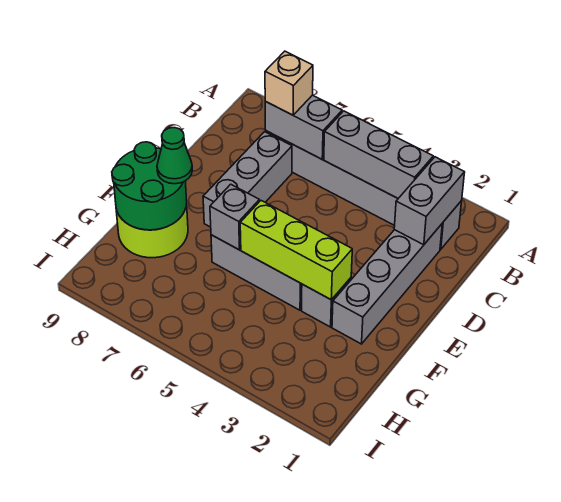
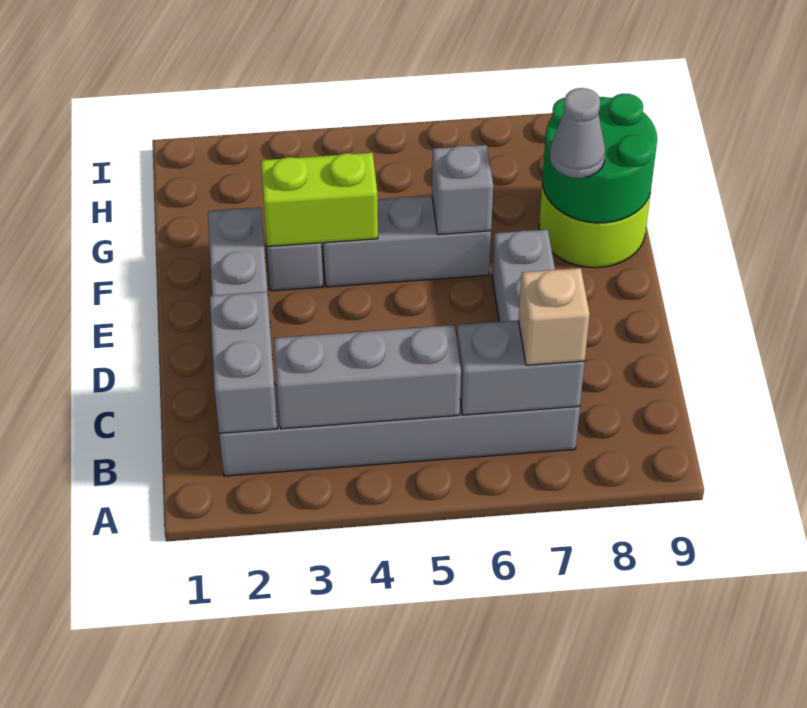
lime brick F3:F5 level 2 -> lime brick F3:F4 level 2
green cone F8 level 3 -> grey cone F8 level 3

